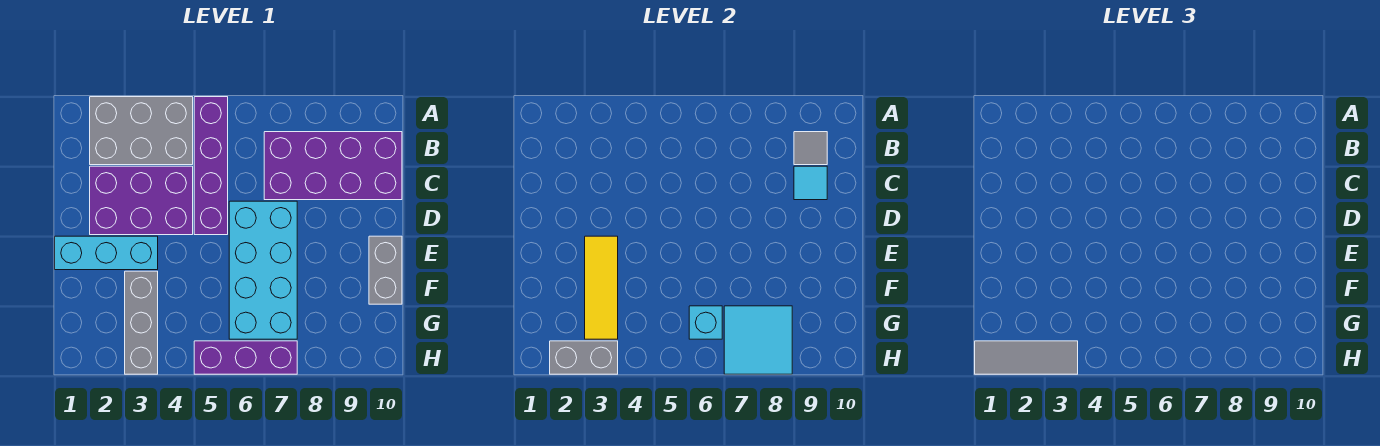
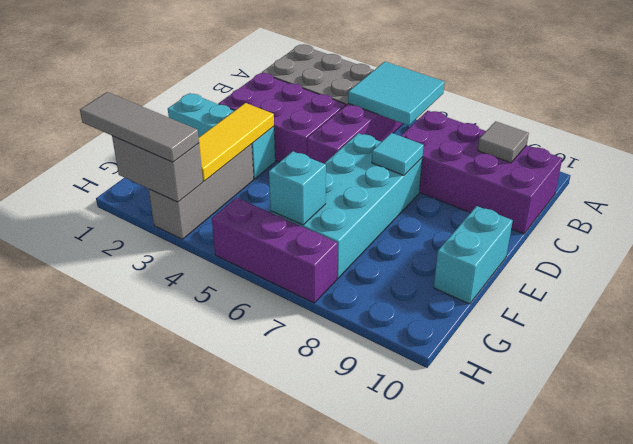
cyan tile C9 level 2 -> cyan tile D7 level 2
grey brick E10:F10 level 1 -> cyan brick E10:F10 level 1
cyan tile G7:H8 level 2 -> cyan tile A5:B6 level 2

